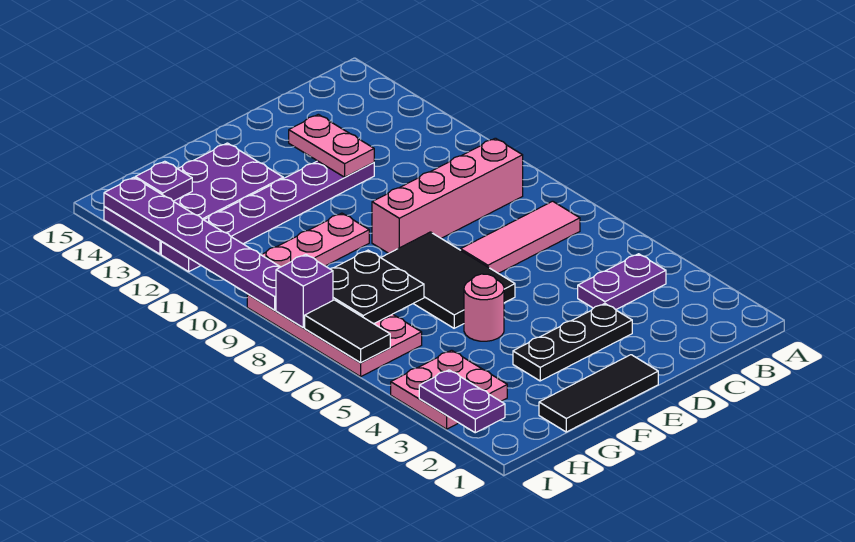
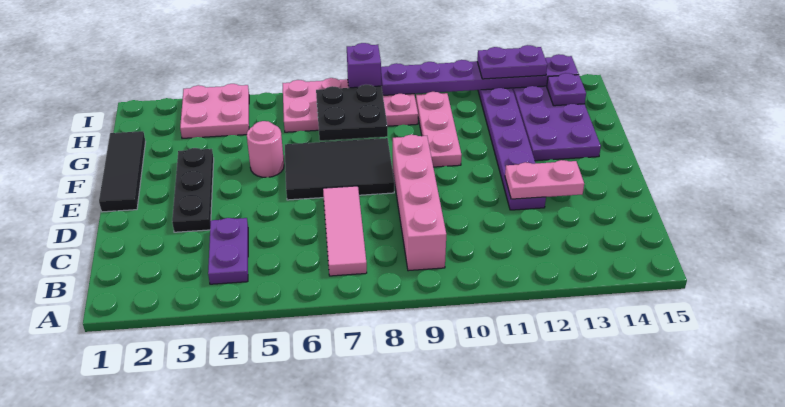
purple plate I2:I3 level 2 -> purple plate I12:I13 level 3
black tile I6:I7 level 2 -> none

